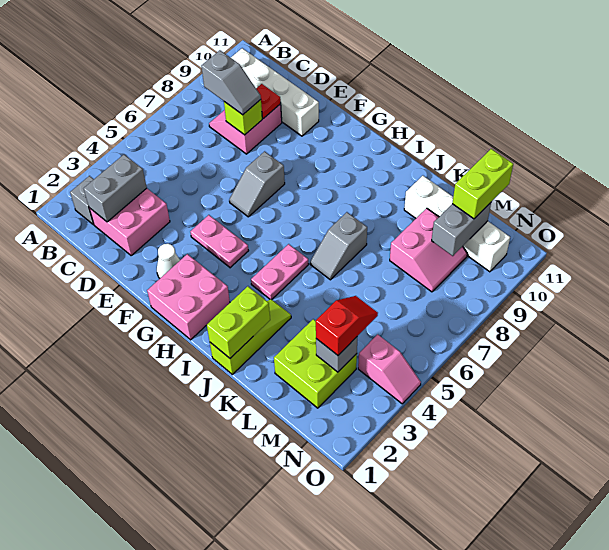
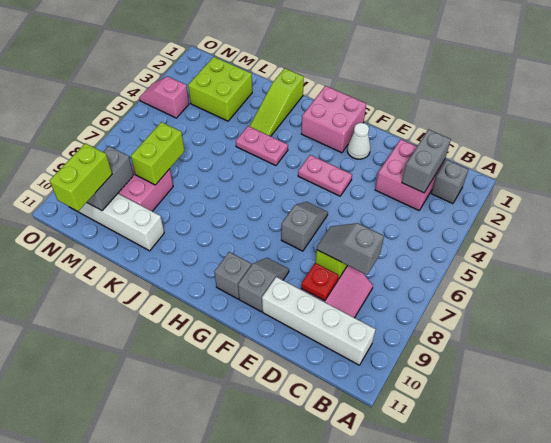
pink plate I4:I5 level 1 -> pink plate I4:J4 level 1
lime brick J1:J2 level 2 -> lime brick L7:L8 level 2
grey slope J6:J7 level 1 top 7 -> grey slope F9:F10 level 1 top 10
grey brick M3 level 2 -> grey brick G10 level 1
red slope M3:M4 level 3 top 3 -> none

